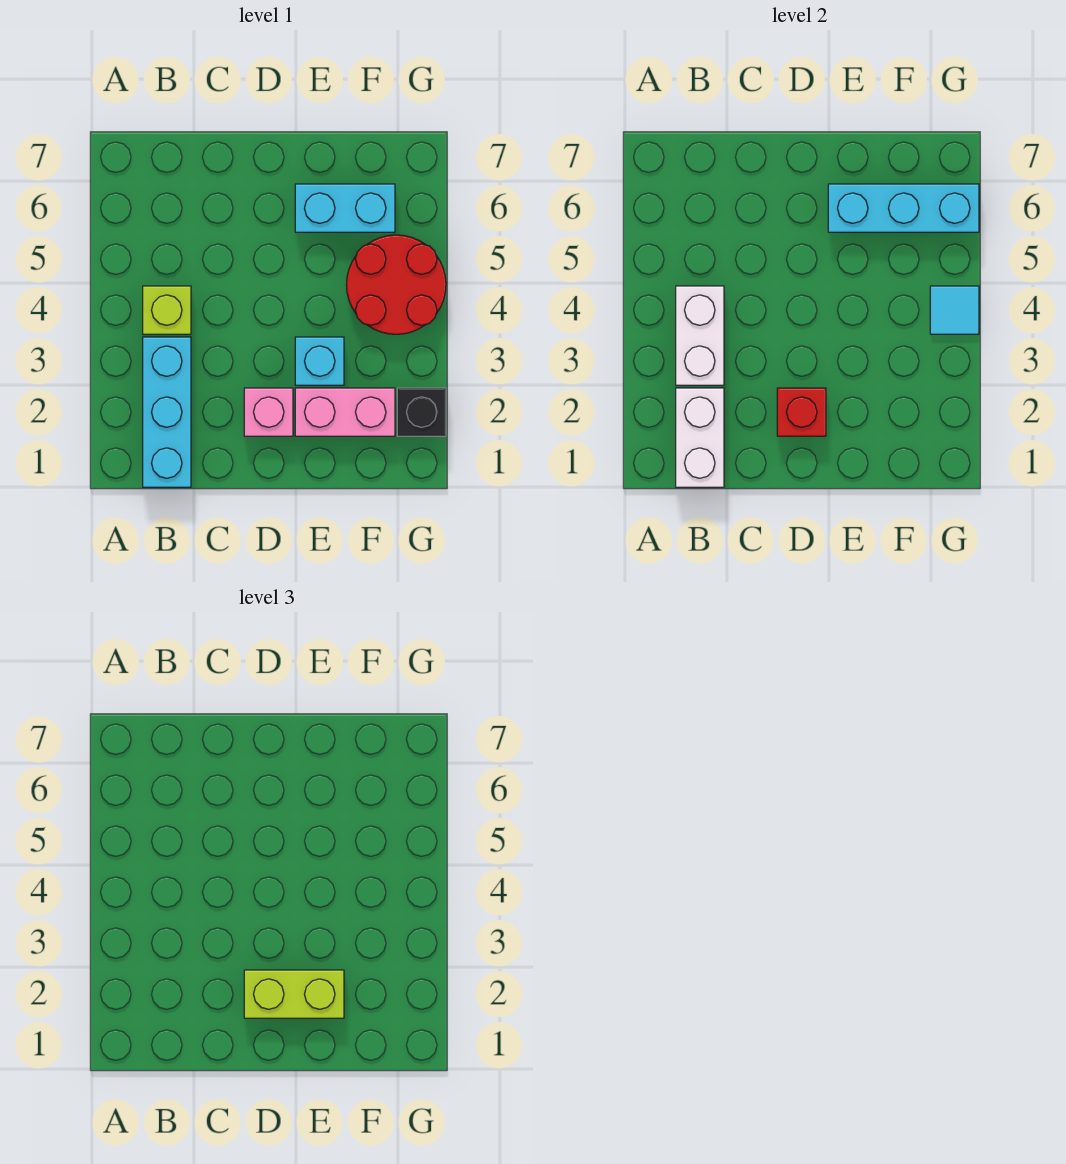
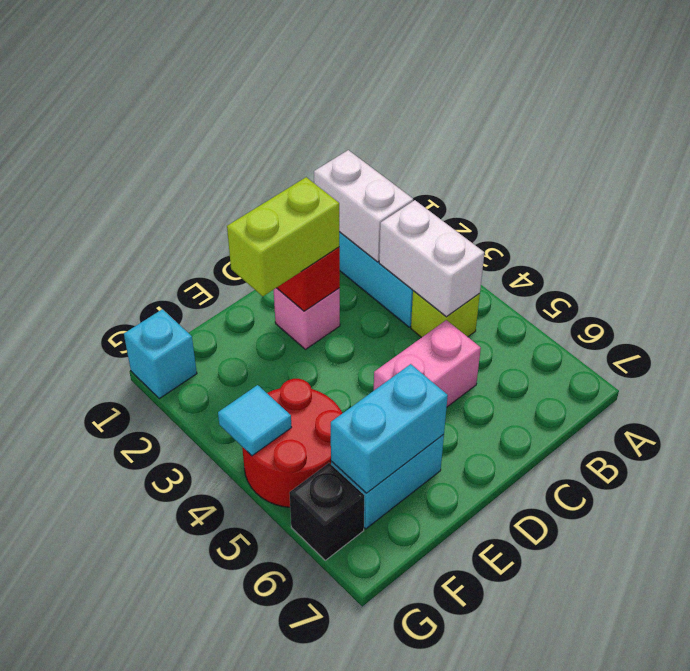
pink brick E2:F2 level 1 -> pink brick C5:D5 level 1
cyan brick E3 level 1 -> cyan brick G1 level 1
cyan brick E6:G6 level 2 -> cyan brick E6:F6 level 2
black brick G2 level 1 -> black brick G6 level 1

